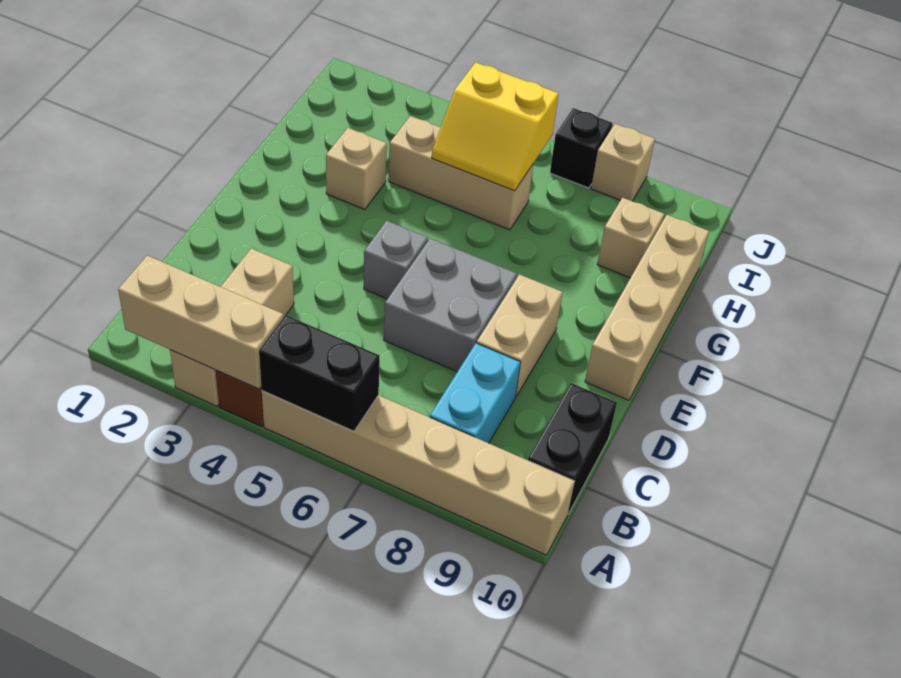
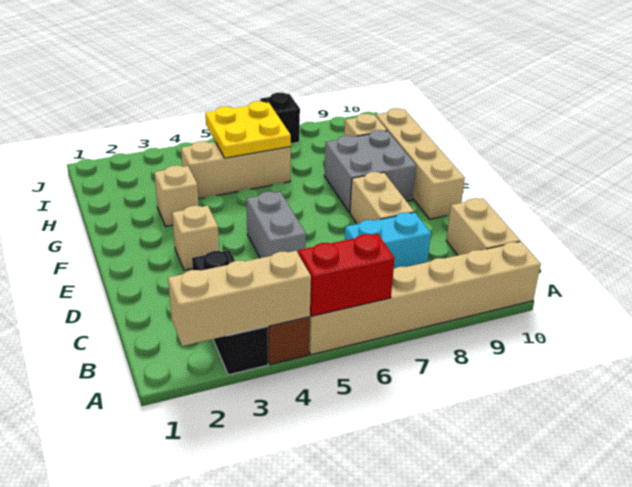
tan brick A3:C3 level 1 -> black brick A3:C3 level 1
black brick A5:A6 level 2 -> red brick A5:A6 level 2
cyan brick B8:C8 level 1 -> cyan brick C7:C8 level 1
black brick B10:C10 level 1 -> tan brick B10:C10 level 1
grey brick D6:E7 level 1 -> grey brick F8:G9 level 1
grey brick E5 level 1 -> grey brick D5:E5 level 1
yellow slope H5:I6 level 2 top I -> yellow plate H5:I6 level 2
tan brick J8 level 1 -> tan brick E3 level 1

